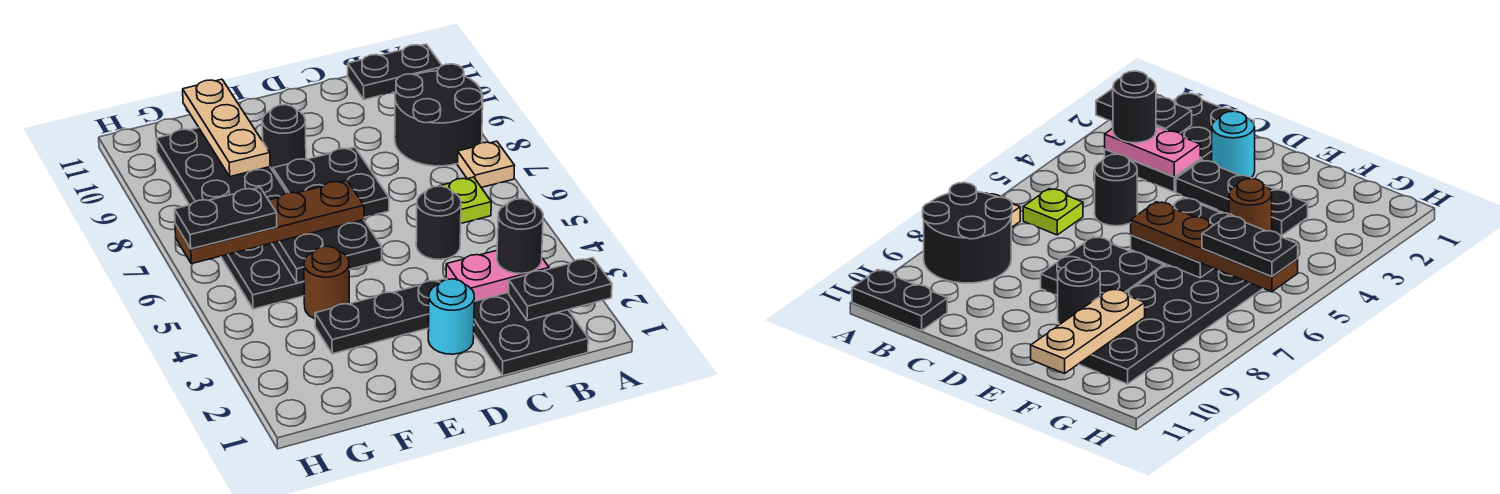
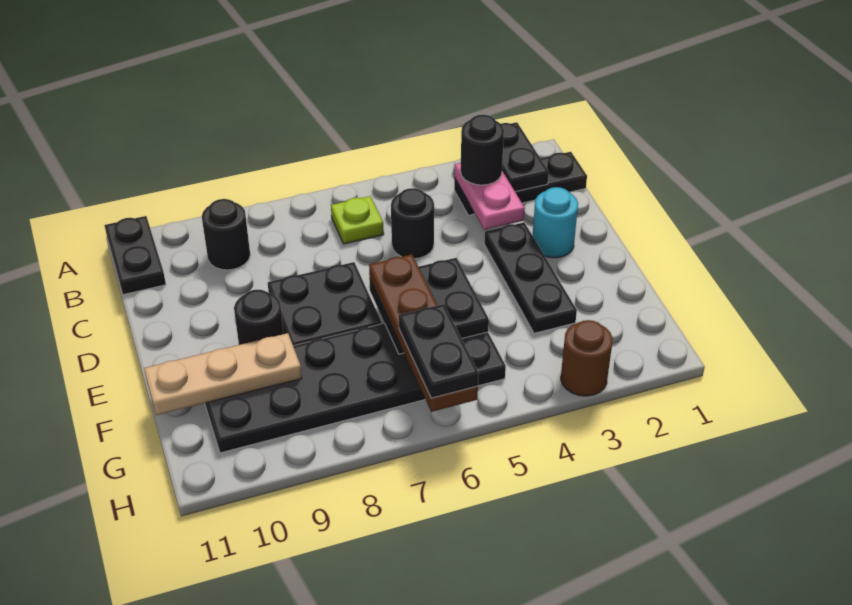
tan plate A7 level 1 -> none
black round brick A8:B9 level 1 -> black round brick B9 level 1
black plate B1:C3 level 1 -> black plate B1:B3 level 1
brown round brick F4 level 1 -> brown round brick H3 level 1

